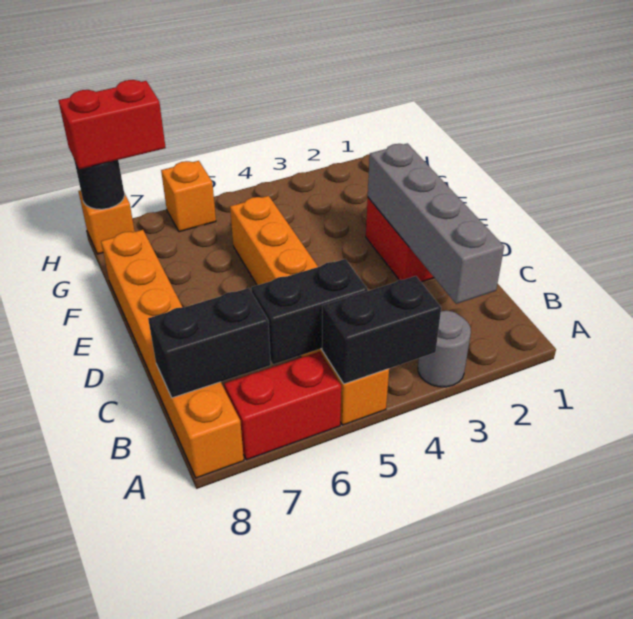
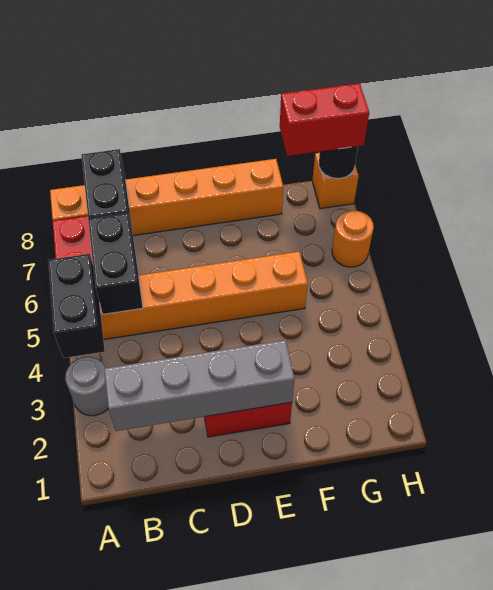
orange brick H6 level 1 -> orange round brick H6 level 1
red brick H7:H8 level 3 -> red brick G8:H8 level 3

